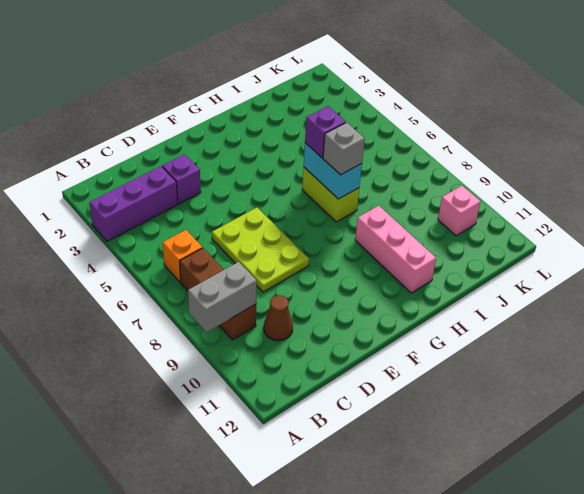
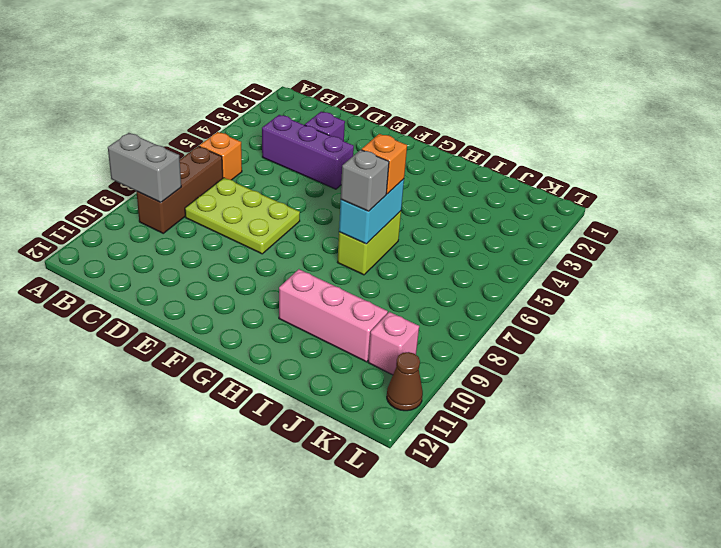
purple brick A3:C3 level 1 -> purple brick C4:E4 level 1
brown cone C10 level 1 -> brown cone L11 level 1
lime plate D6:E8 level 1 -> lime plate C7:E8 level 1
purple brick H6 level 3 -> orange brick H6 level 3
pink brick H9:H11 level 1 -> pink brick H10:J10 level 1

